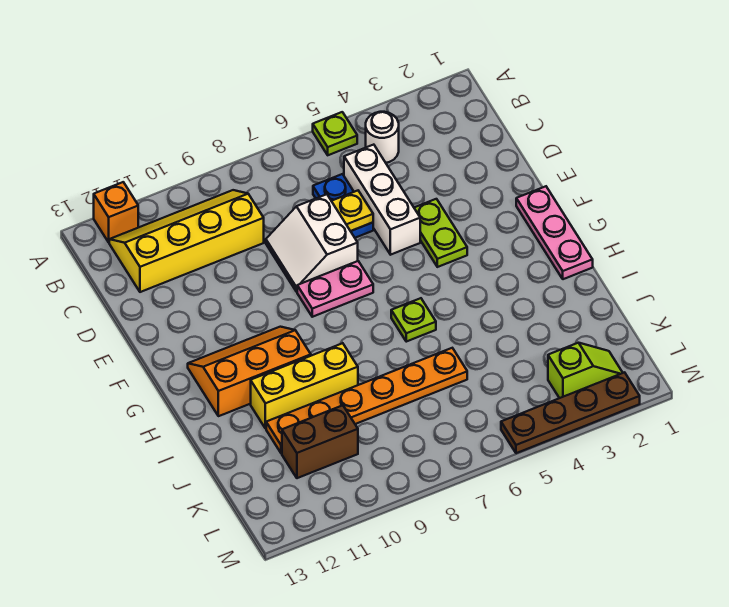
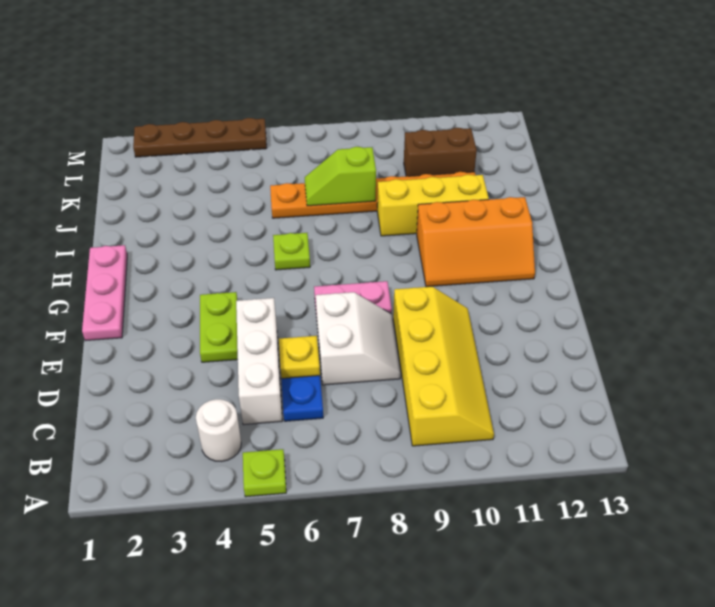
orange brick A12 level 1 -> none
yellow slope B9:C12 level 1 top C -> yellow slope B9:E10 level 1 top 9
lime slope L2:L3 level 1 top 3 -> lime slope J7:J8 level 2 top 8

